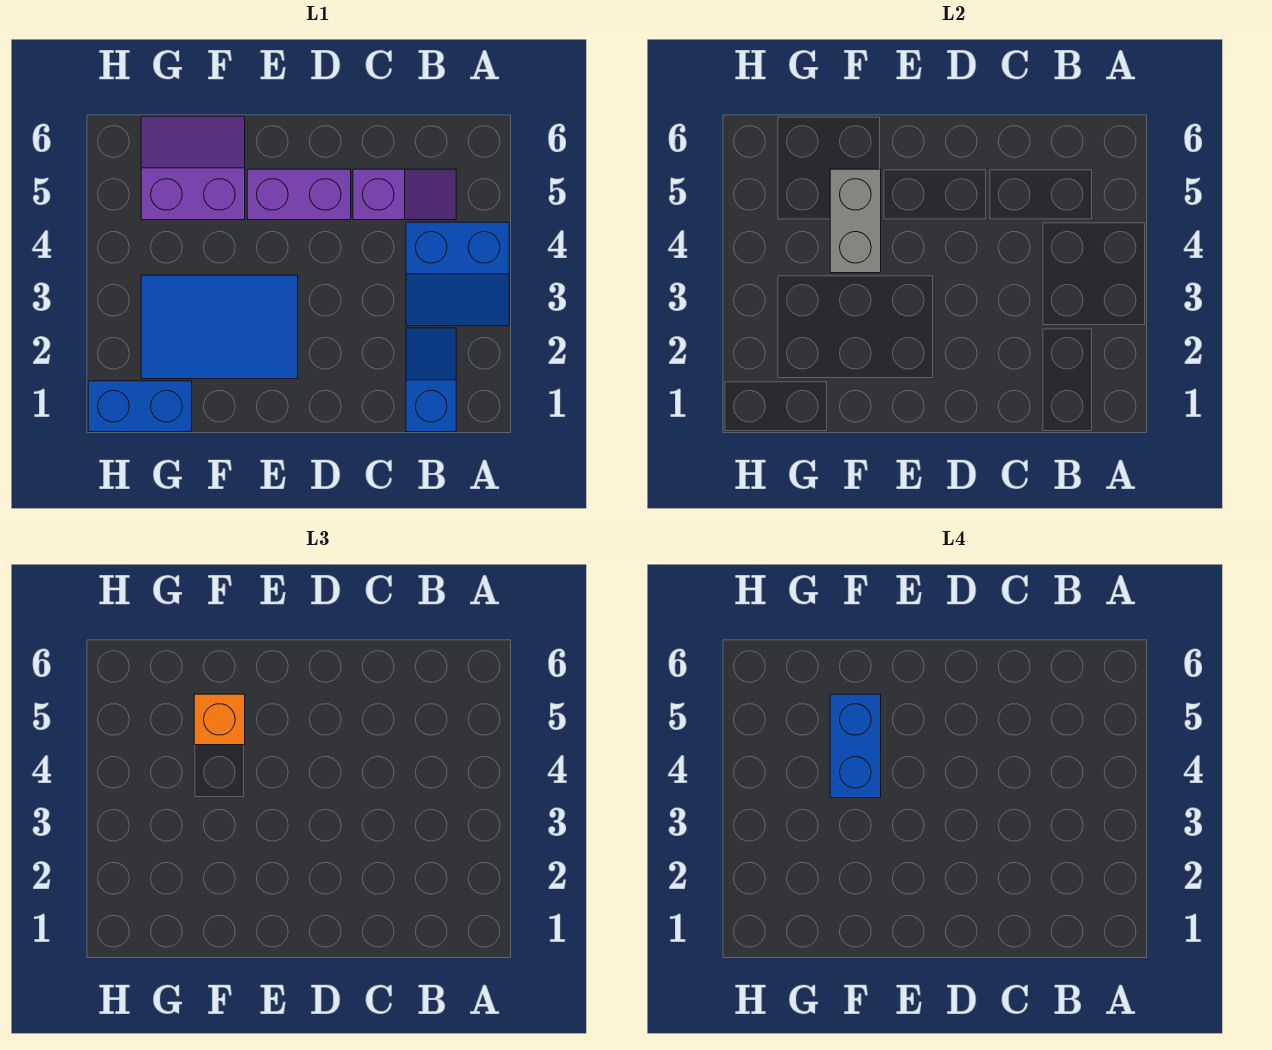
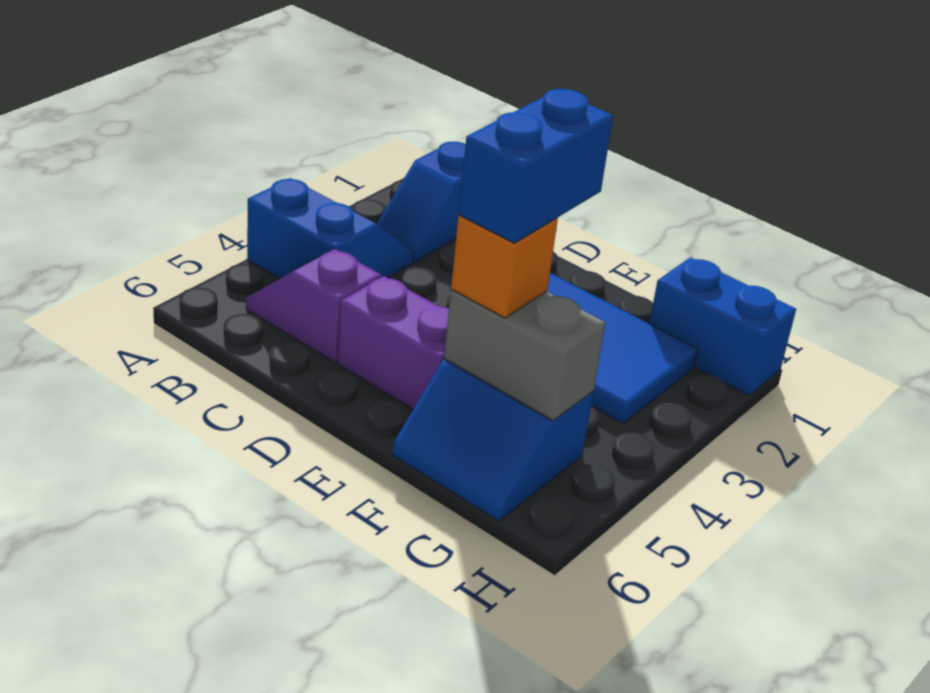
grey brick F4:F5 level 2 -> grey brick F5:G5 level 2
purple slope F5:G6 level 1 top 5 -> blue slope F5:G6 level 1 top 5

